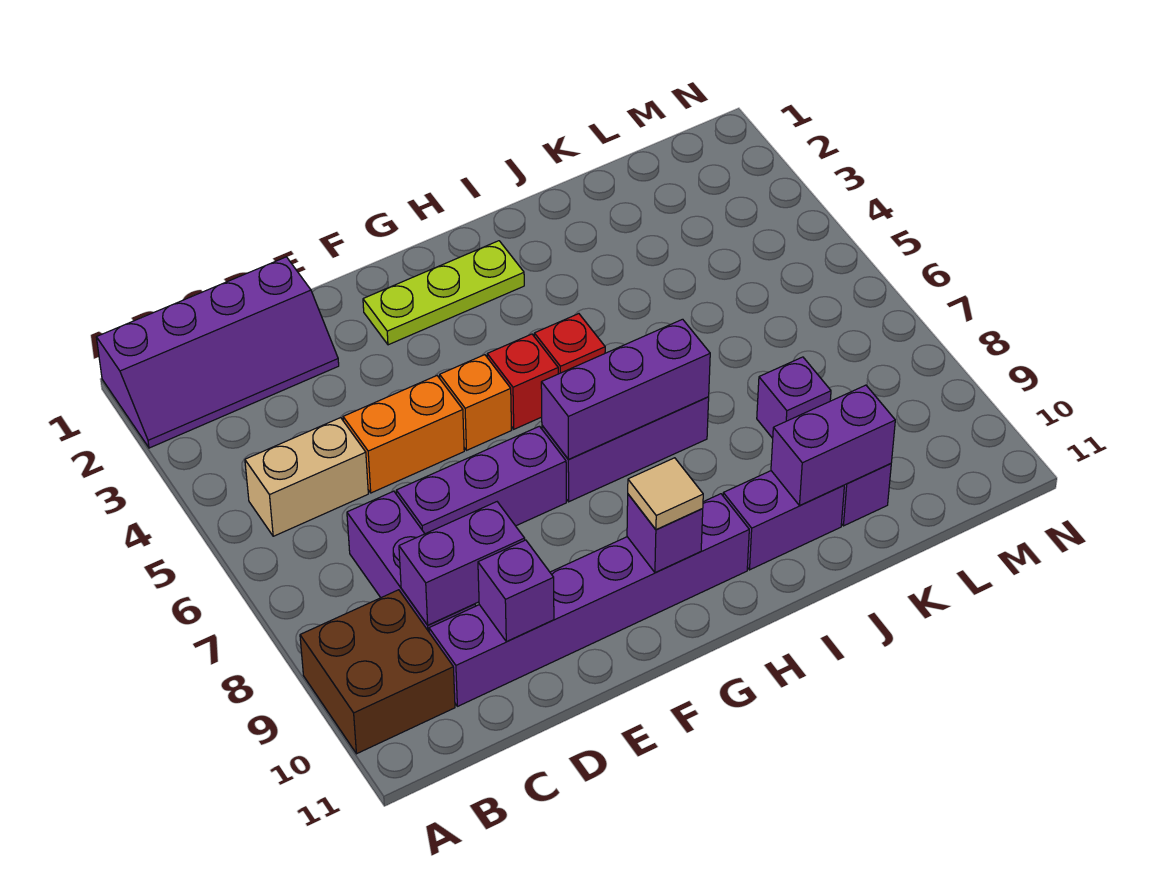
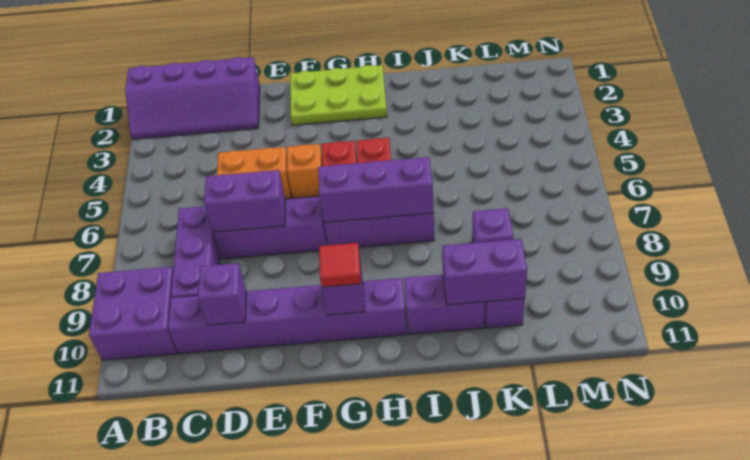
brown brick A9:B10 level 1 -> purple brick A9:B10 level 1
tan brick B5:C5 level 1 -> none
purple brick C9:D9 level 2 -> purple brick D7:E7 level 2
lime plate F2:H2 level 1 -> lime plate F1:H2 level 1
tan tile G10 level 3 -> red tile G10 level 3

